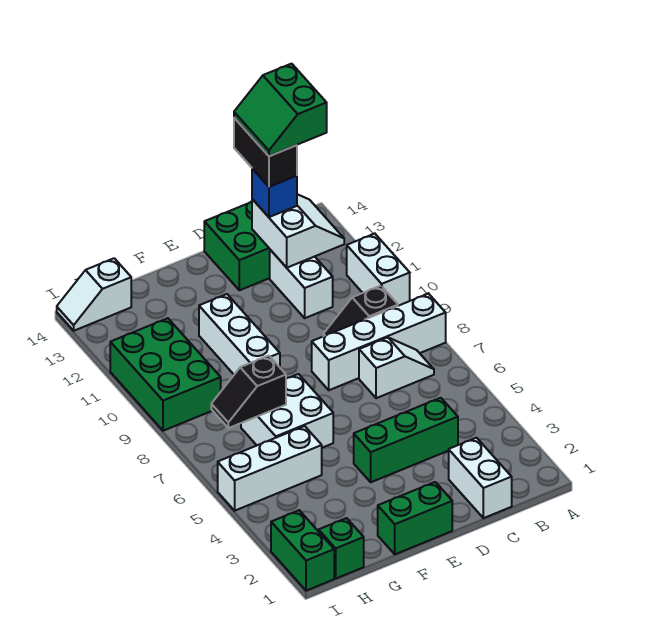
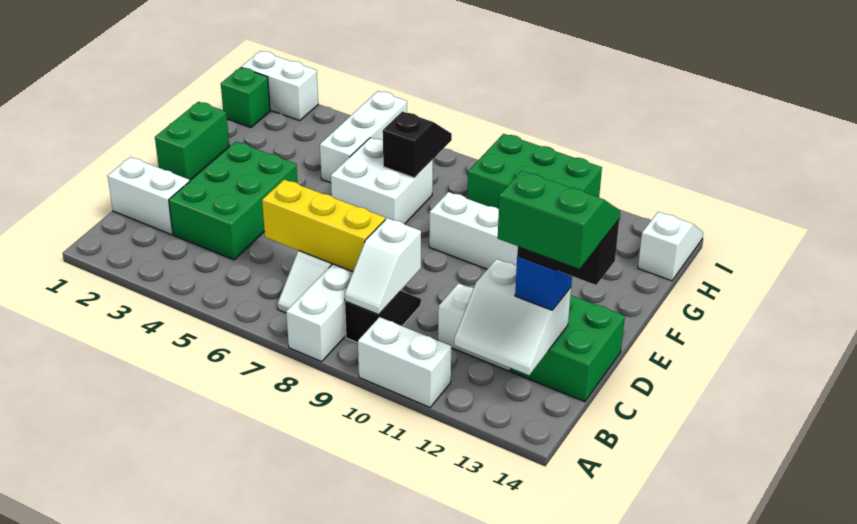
none -> white slope B9:C9 level 2 top C
green brick C4:E4 level 1 -> green brick C3:E4 level 1
none -> yellow brick C6:C8 level 2
green brick I1:I2 level 1 -> white brick I1:I2 level 1

